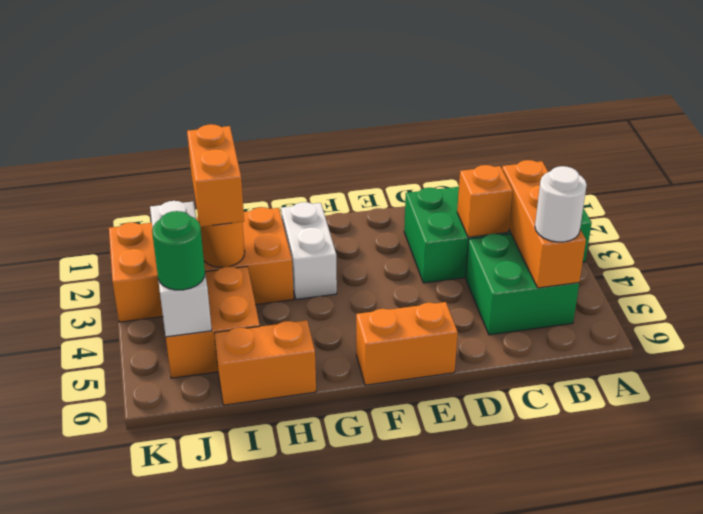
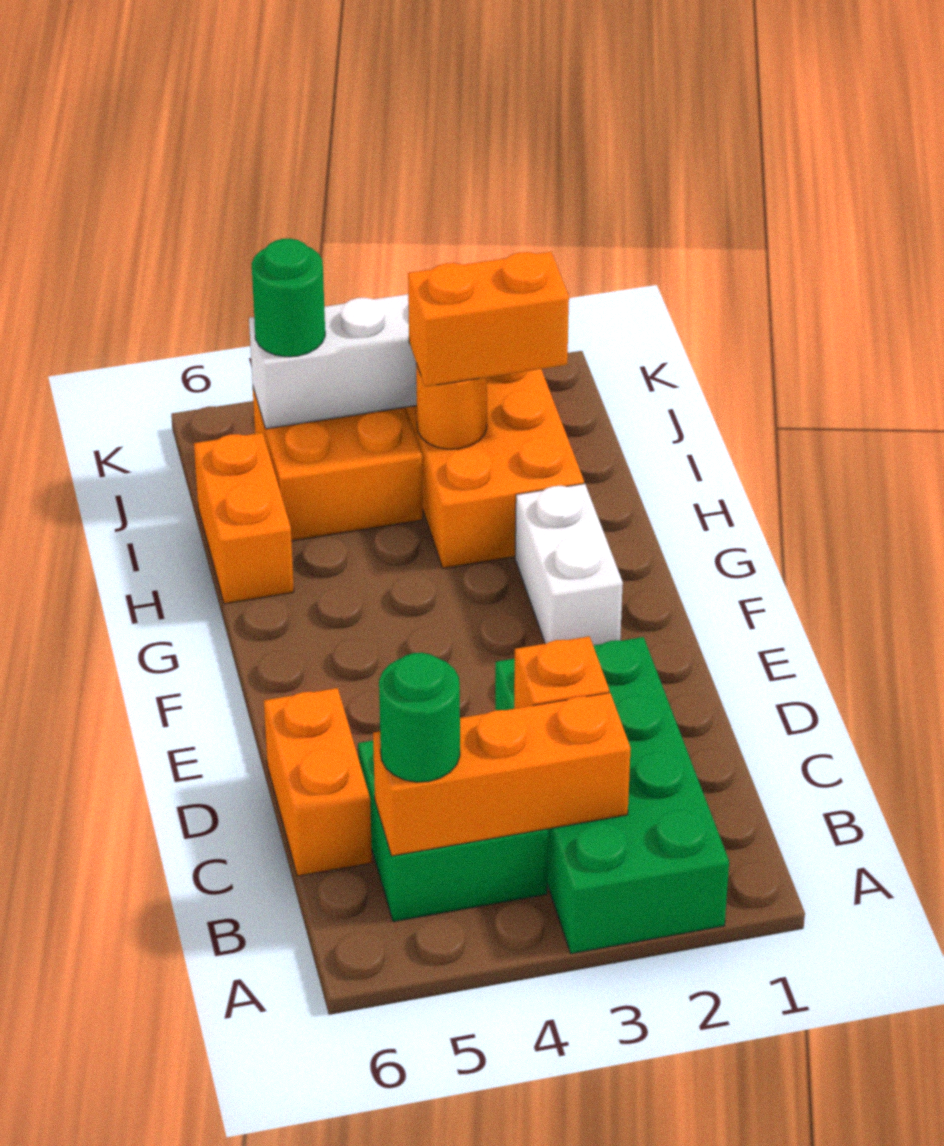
white round brick B5 level 3 -> green round brick B5 level 3
orange brick E6:F6 level 1 -> orange brick C6:D6 level 1
white brick G2:G3 level 1 -> white brick F2:G2 level 1

